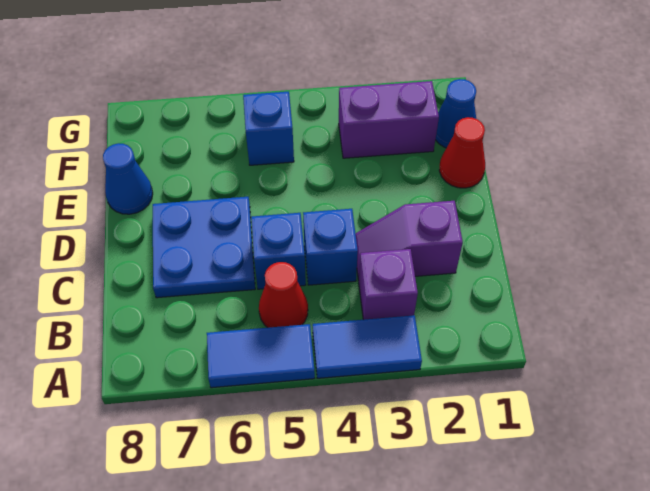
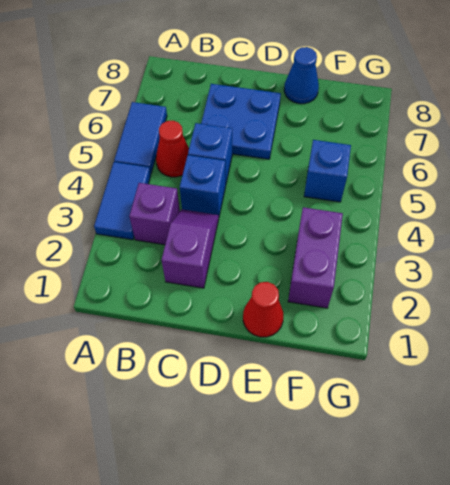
blue cone F1 level 1 -> none

